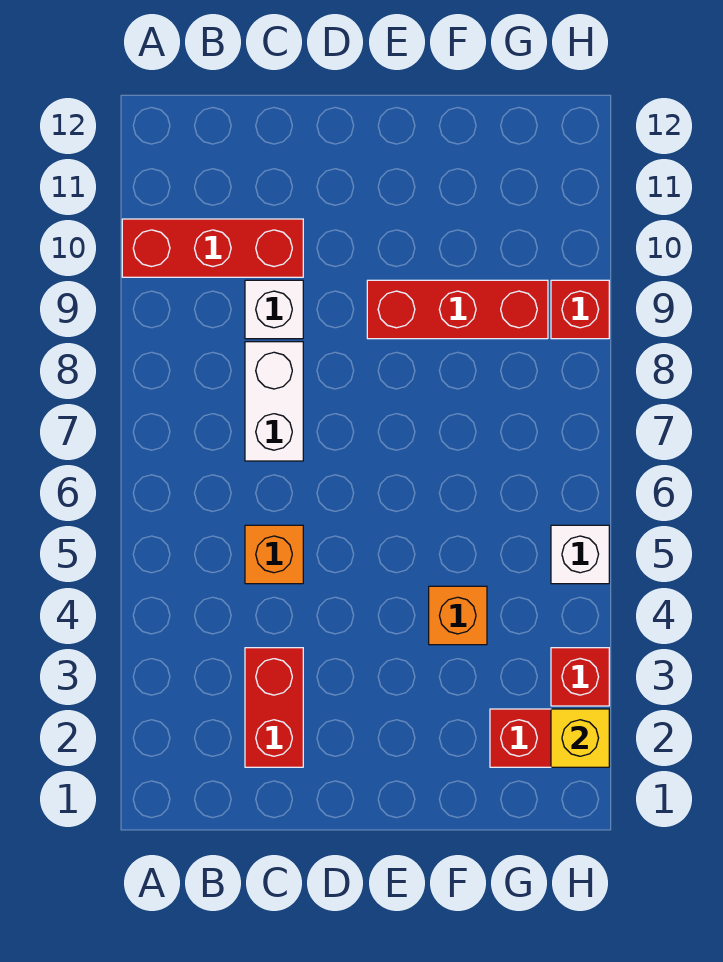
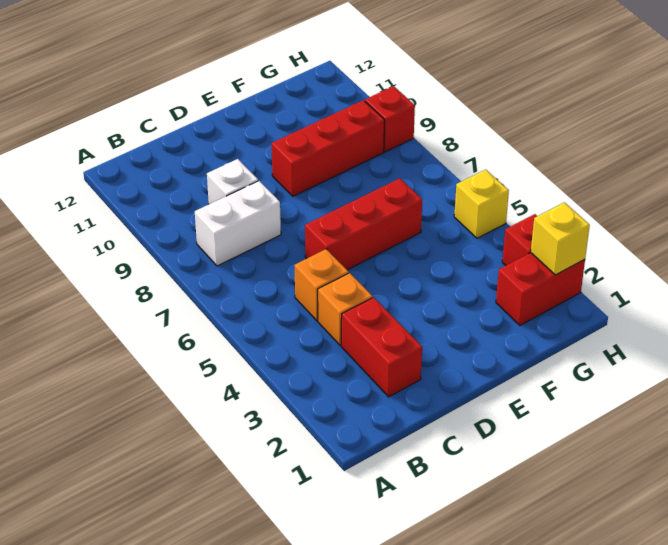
red brick A10:C10 level 1 -> red brick D6:F6 level 1
white brick C7:C8 level 1 -> white brick B8:C8 level 1
orange brick F4 level 1 -> orange brick C4 level 1
white brick H5 level 1 -> yellow brick H5 level 1

